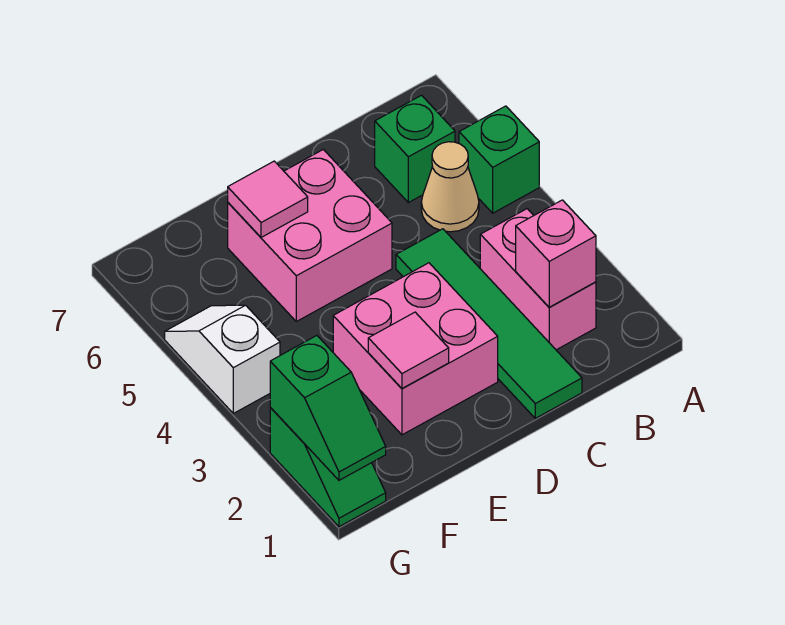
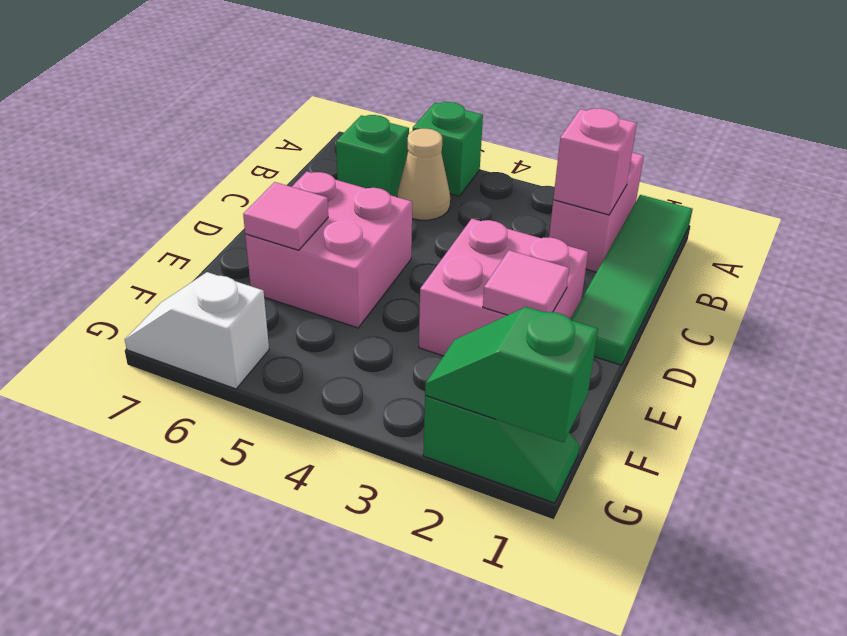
pink brick B2:B3 level 1 -> pink brick A2:B2 level 1
green tile C1:C4 level 1 -> green tile A1:D1 level 1
green slope G1:G2 level 2 top 2 -> green slope G1:G2 level 2 top 1
white slope G4:G5 level 1 top 4 -> white slope G6:G7 level 1 top 6

